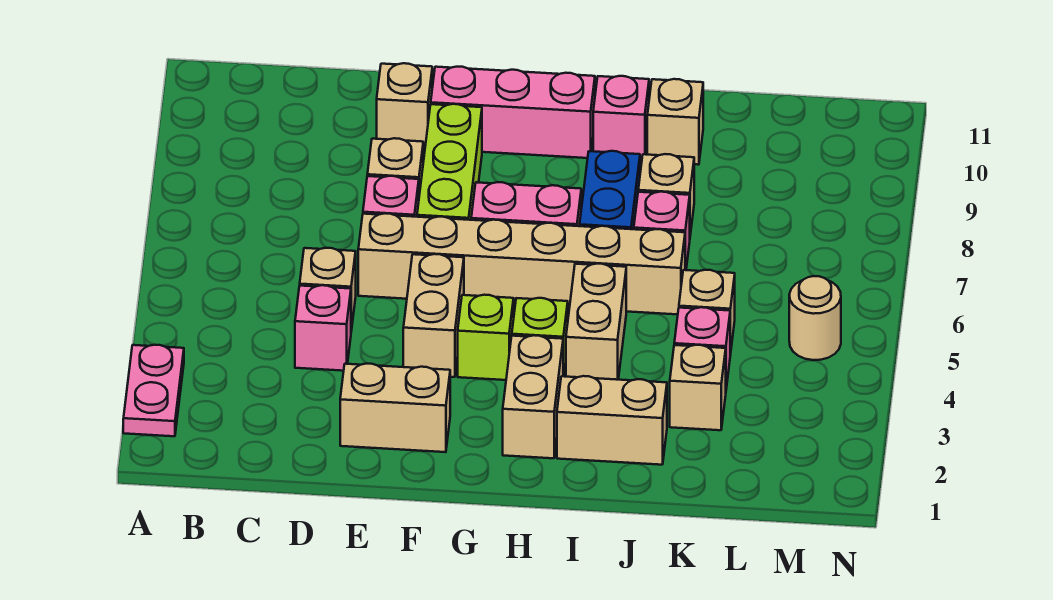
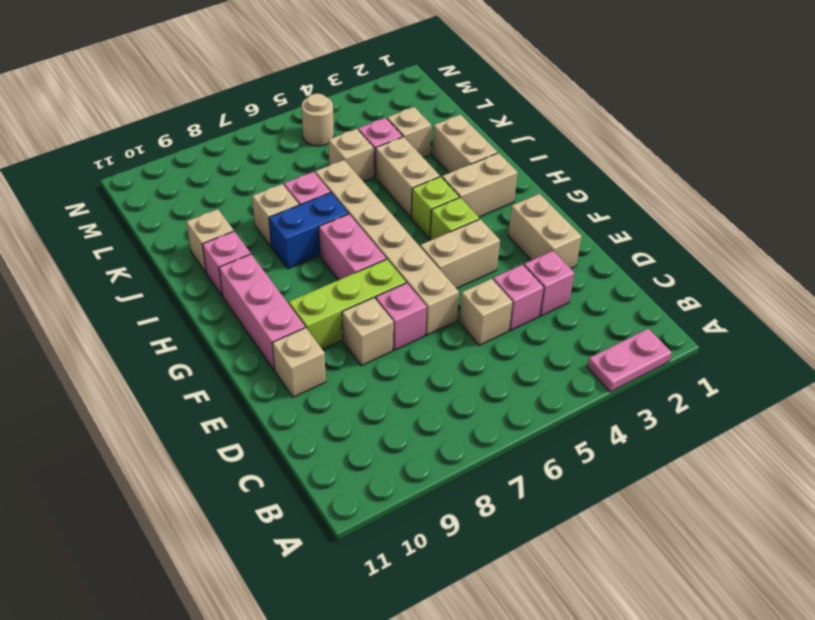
none -> pink brick D3 level 1
tan brick I4:I5 level 1 -> tan brick I4:J4 level 1

